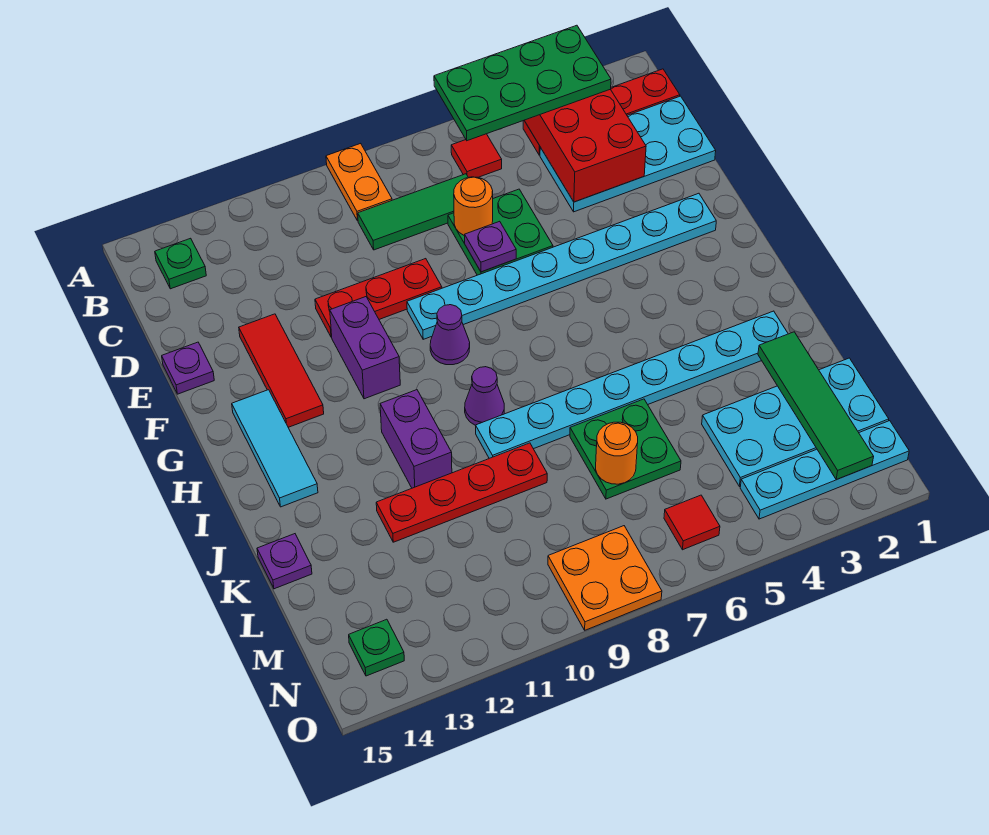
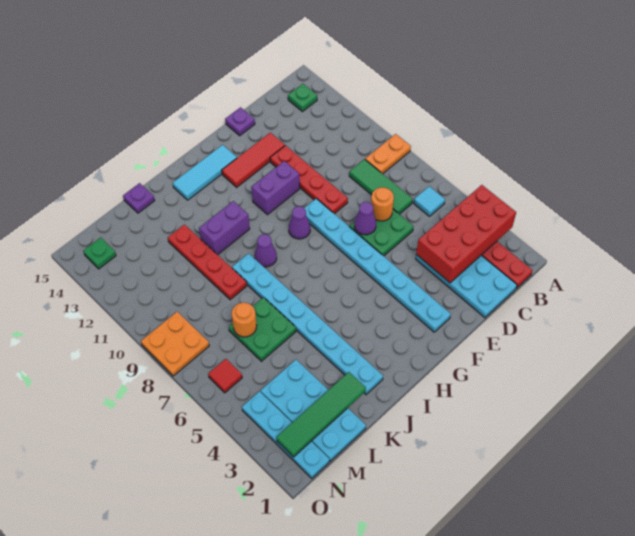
green plate A3:B6 level 3 -> none
red tile B6 level 1 -> cyan tile B6 level 1
purple plate E7 level 2 -> purple cone E7 level 2
red plate E9:E11 level 1 -> red plate E9:E12 level 1

